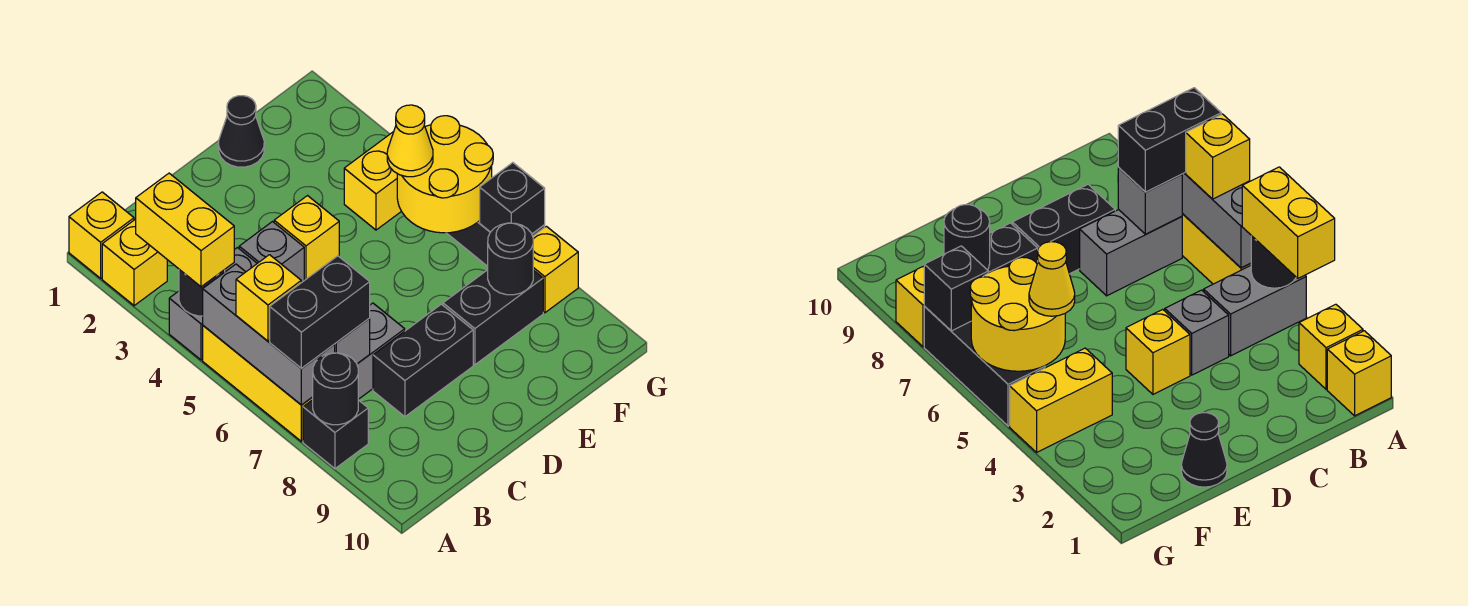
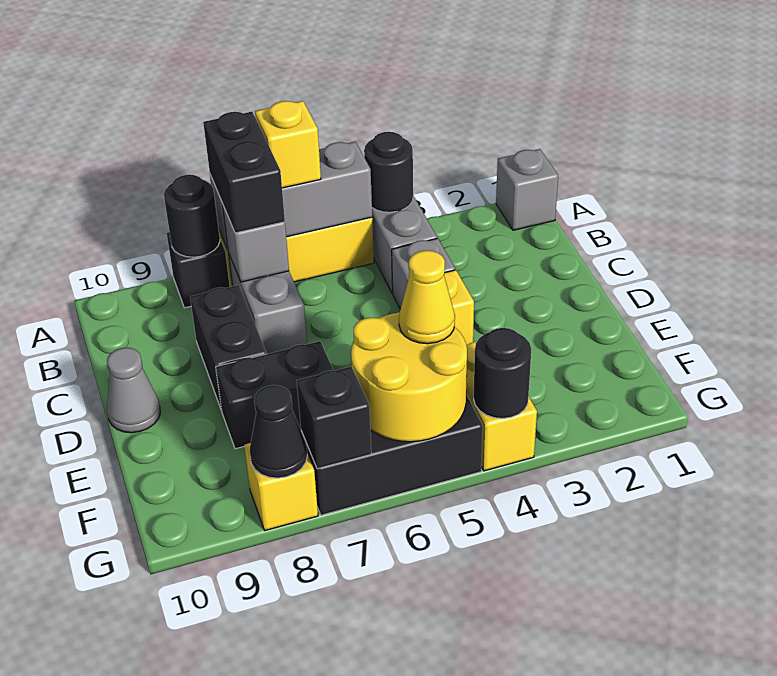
yellow brick A1 level 1 -> grey brick A1 level 1
yellow brick A2 level 1 -> none
yellow brick A3:A4 level 3 -> none
none -> grey cone D10 level 1
black cone E1 level 1 -> black cone G8 level 2
black brick E8:F8 level 1 -> black brick E7:E8 level 1
black round brick F8 level 2 -> black round brick G4 level 2

